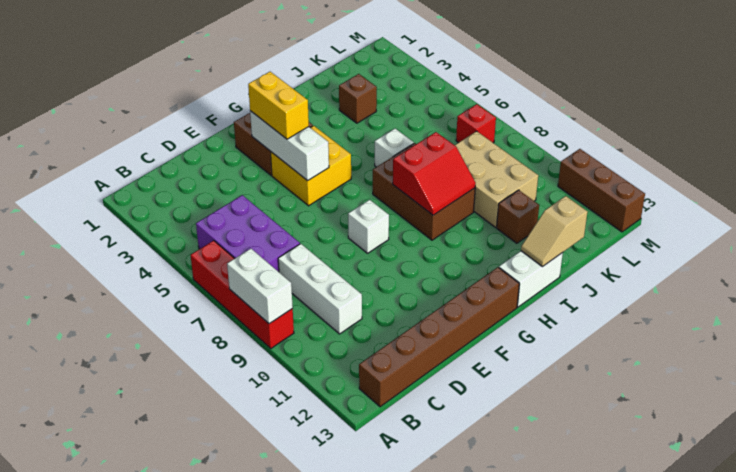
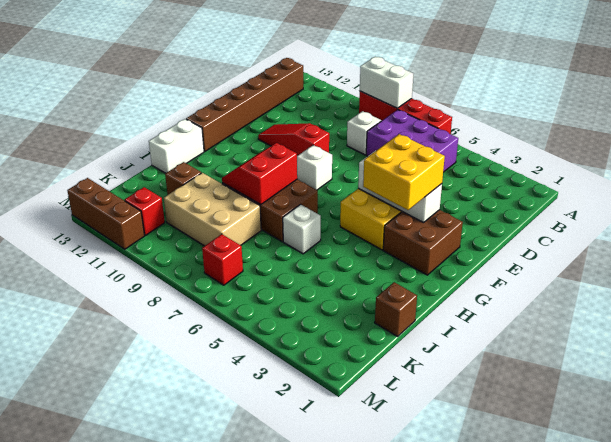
white brick C8:C10 level 1 -> white brick C8 level 1
none -> red slope E9:E11 level 1 top 9
yellow brick F3:F4 level 3 -> yellow brick F3:G4 level 3
tan slope I13:J13 level 2 top J -> none
brown brick J3 level 1 -> brown brick J1 level 1
none -> red brick L11 level 1

